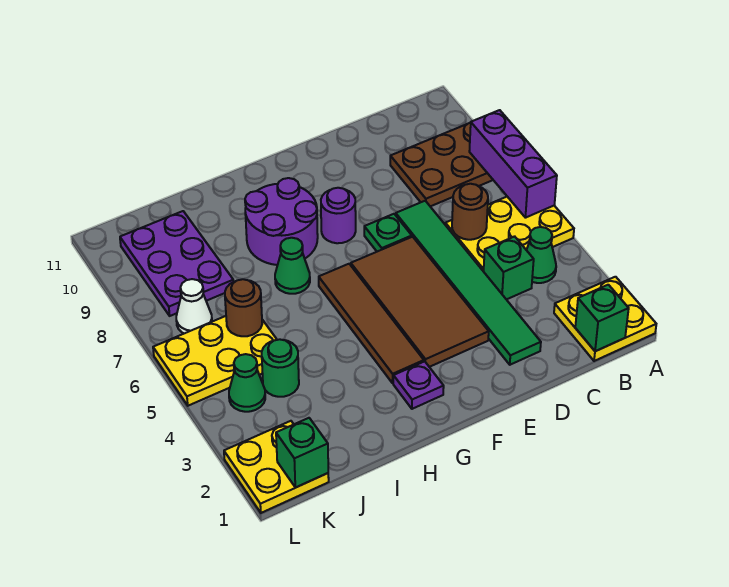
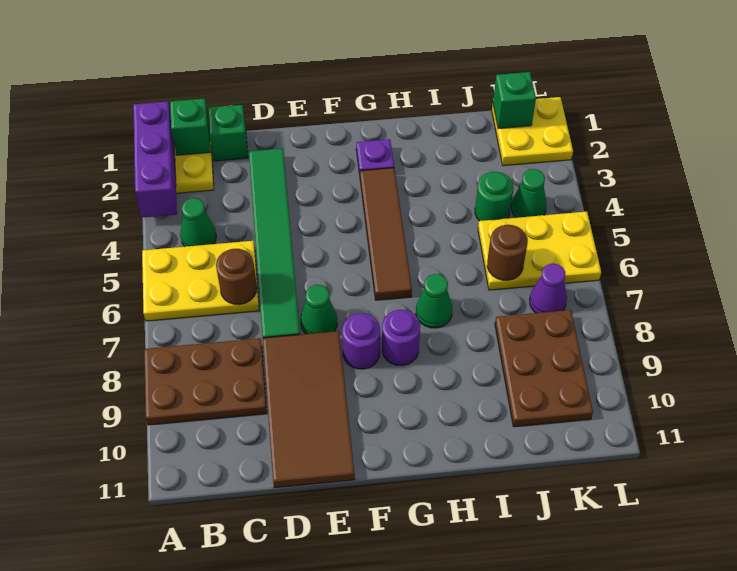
purple brick A6:A8 level 2 -> purple brick A1:A3 level 2
green brick C4 level 1 -> green brick C1 level 1
brown tile E3:F6 level 1 -> brown tile D8:E11 level 1
green plate E7 level 1 -> green cone E7 level 1
purple round brick G8:H9 level 1 -> purple round brick G8 level 1
purple plate J8:K10 level 1 -> brown plate J8:K10 level 1
white cone K7 level 1 -> purple cone K7 level 1

